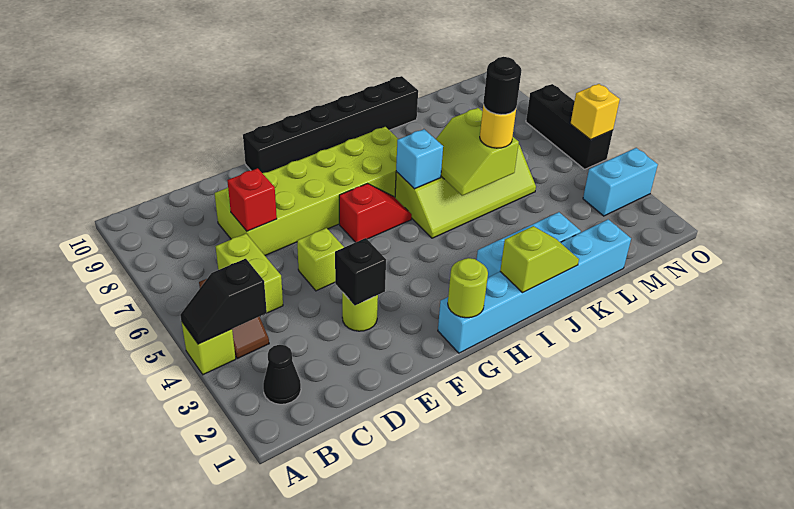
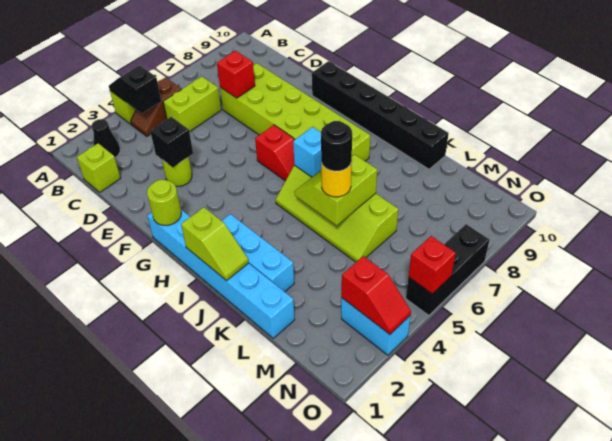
lime brick E5 level 1 -> lime brick C1 level 1
none -> red slope N3:O3 level 2 top N
yellow brick O5 level 2 -> red brick O5 level 2

